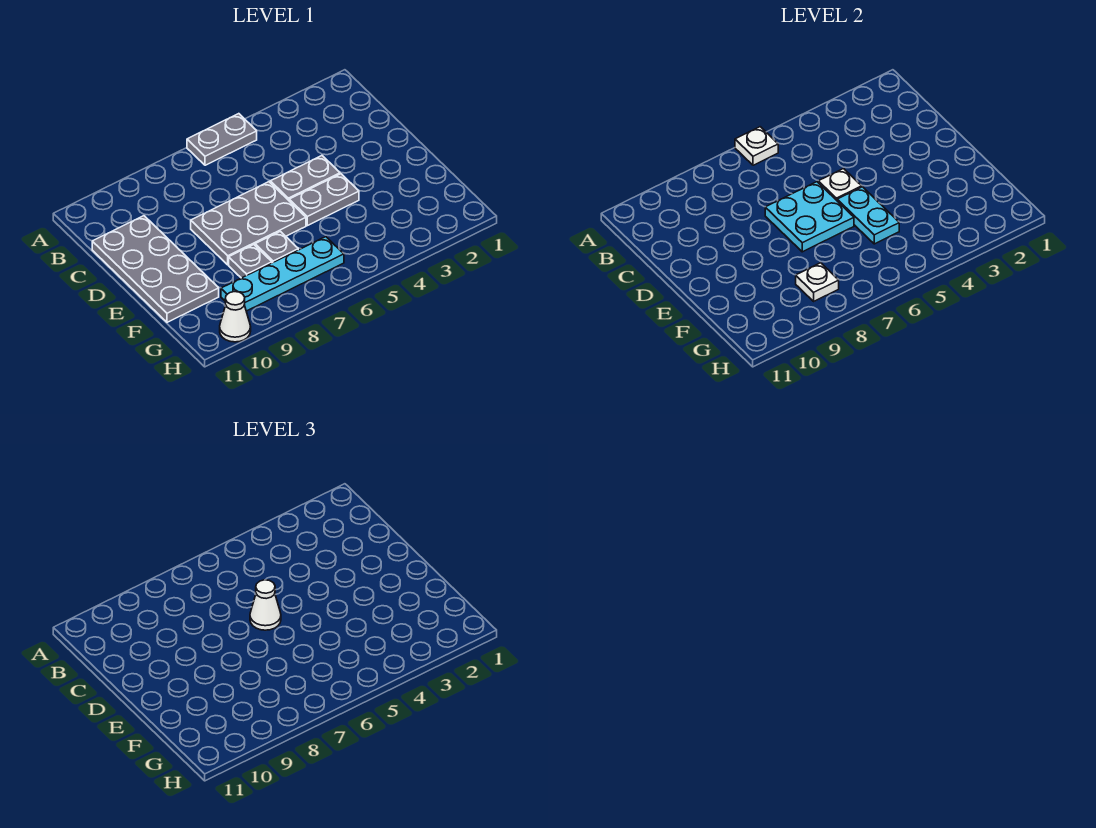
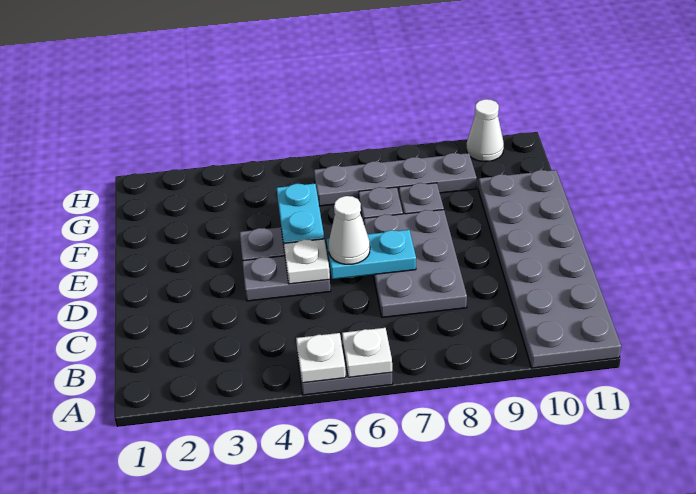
grey plate C10:F11 level 1 -> grey plate A10:F11 level 1
grey plate D6:E8 level 1 -> grey plate C7:E8 level 1
cyan plate D6:E7 level 2 -> cyan plate D6:D7 level 2
cyan plate G6:G9 level 1 -> grey plate G6:G9 level 1
white plate G8 level 2 -> white plate A5 level 2

